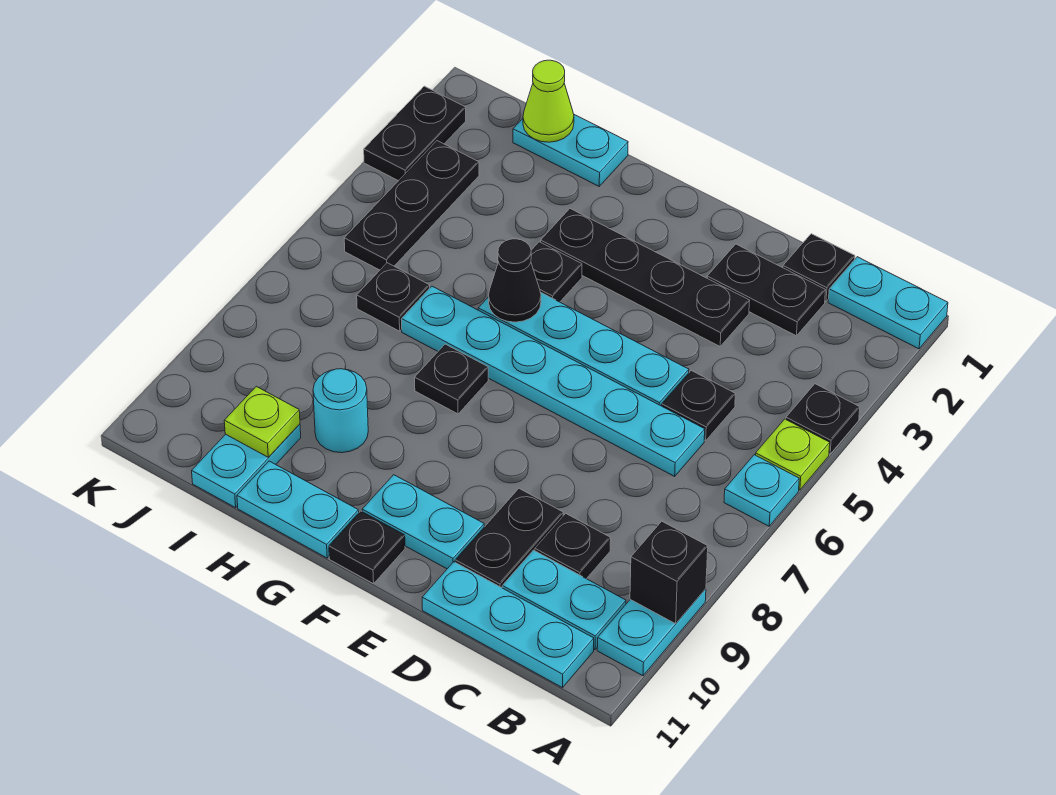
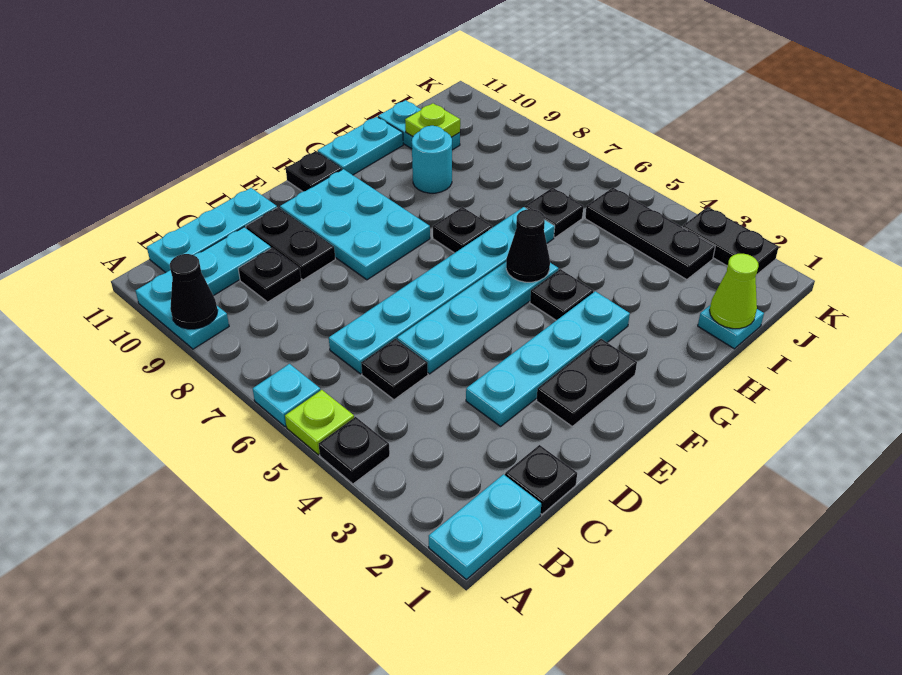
black brick A9 level 2 -> black cone A9 level 2
black plate C2:D2 level 1 -> black plate E2:F2 level 1
black plate D3:G3 level 1 -> cyan plate D3:G3 level 1
cyan plate E10:F10 level 1 -> cyan plate E8:F10 level 1
cyan plate H1:I1 level 1 -> cyan plate I1 level 1

